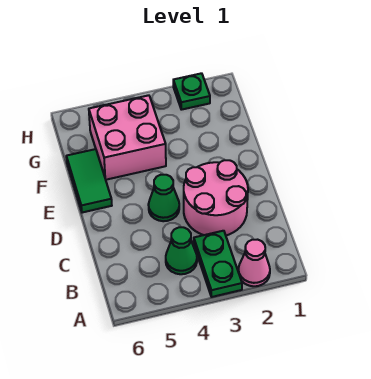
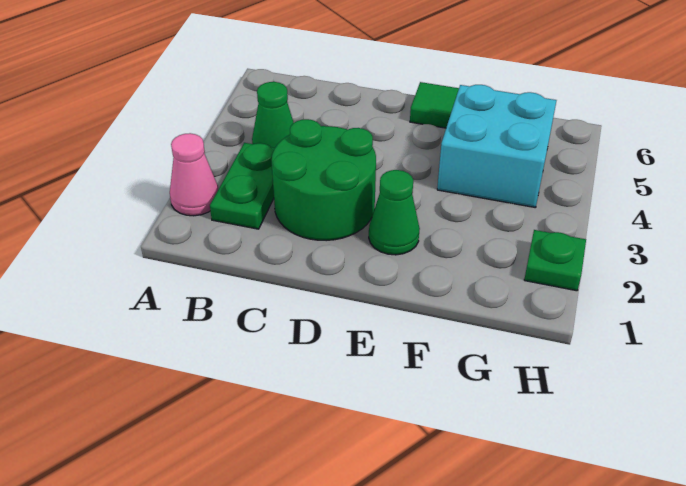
green plate A3:B3 level 1 -> green plate B2:B3 level 1
pink round brick C2:D3 level 1 -> green round brick C2:D3 level 1
green cone D4 level 1 -> green cone E2 level 1
pink brick F4:G5 level 1 -> cyan brick F4:G5 level 1

